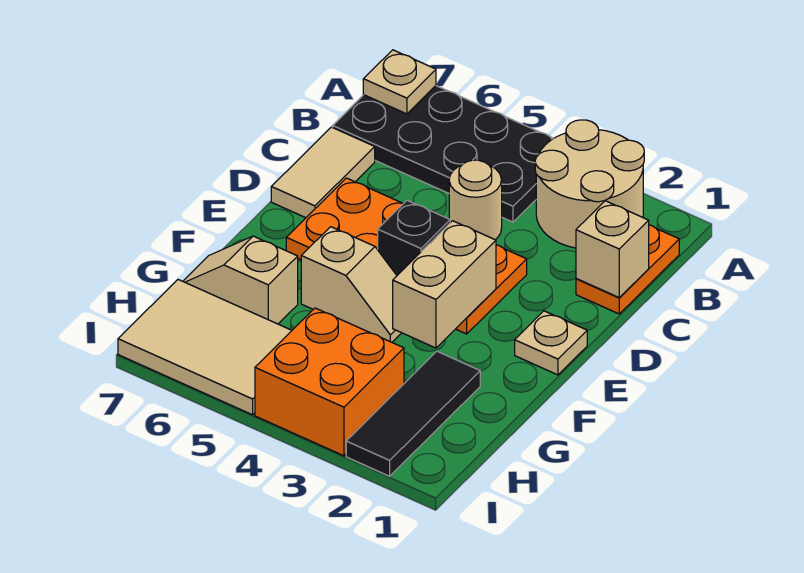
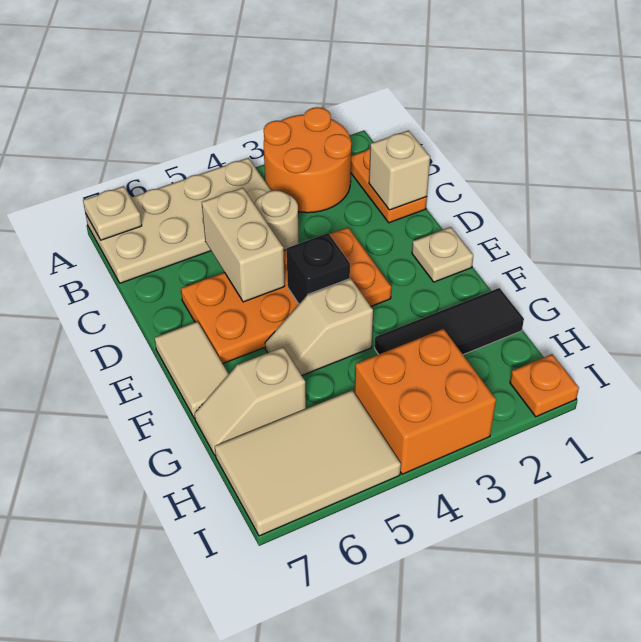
tan round brick A2:B3 level 1 -> orange round brick A2:B3 level 1
black plate A4:B7 level 1 -> tan plate A4:B7 level 1
tan tile C7:D7 level 1 -> tan tile E7:F7 level 1
tan brick E3:F3 level 2 -> tan brick C5:D5 level 2
tan slope F4:F5 level 1 top 5 -> tan slope F4:F5 level 1 top 4
black tile G2:I2 level 1 -> black tile G1:G3 level 1
none -> orange plate I1 level 1

